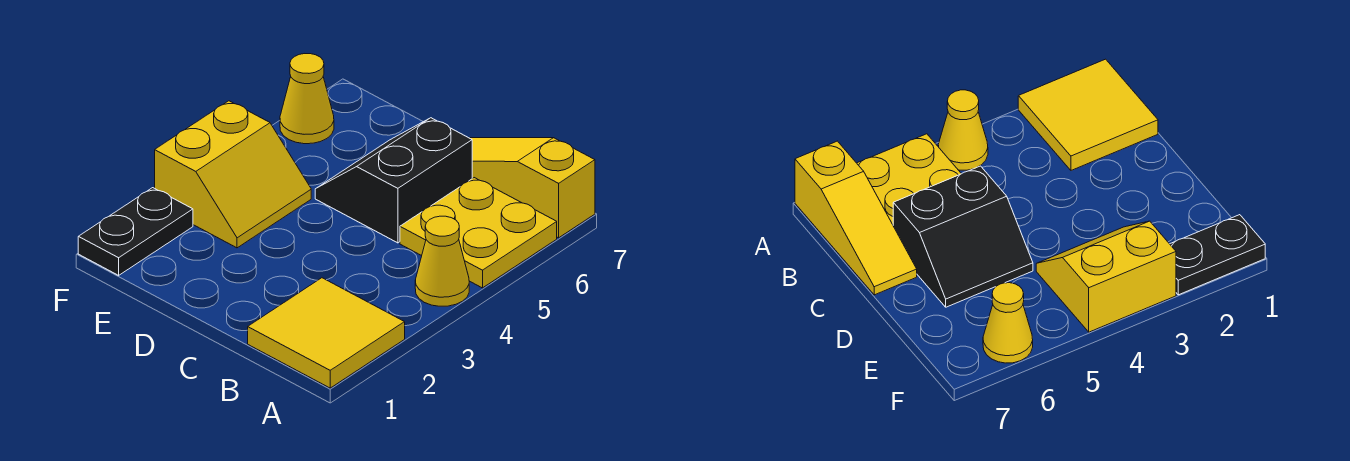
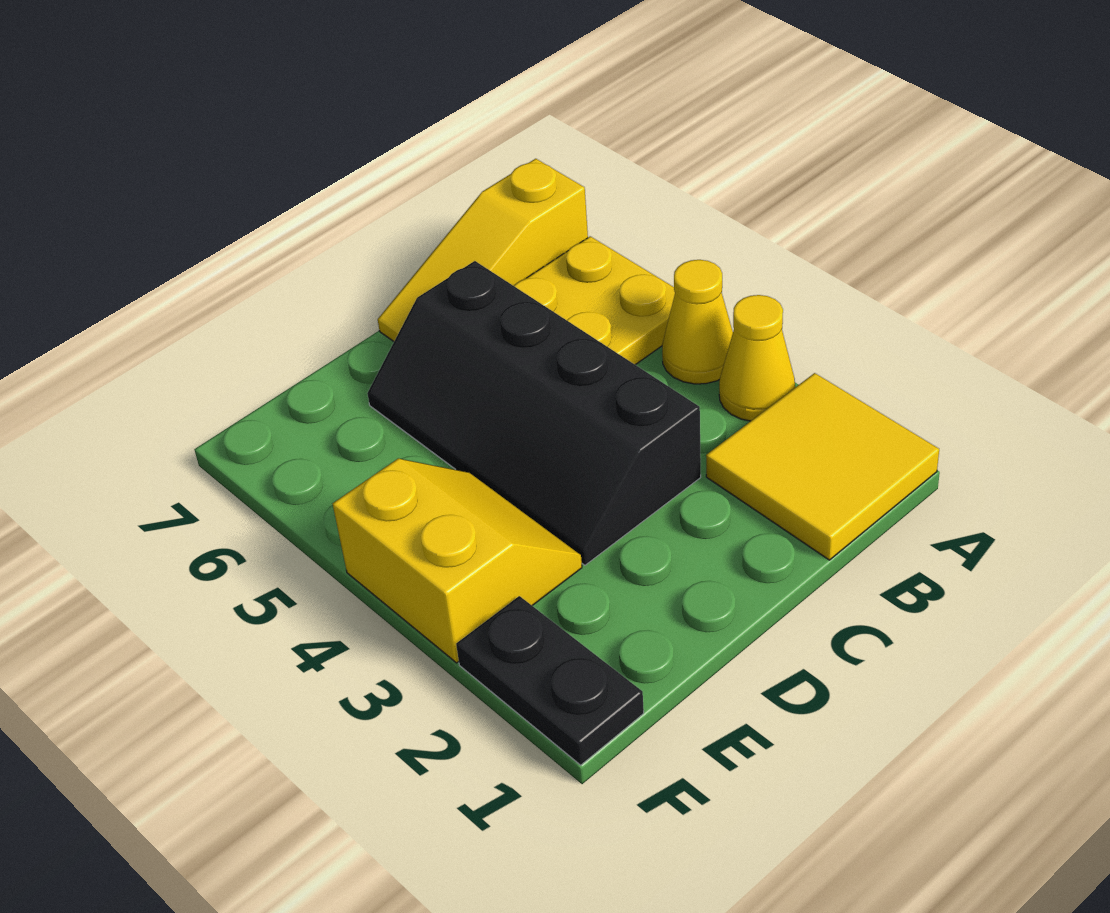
black slope C5:D6 level 1 top C -> black slope C3:D6 level 1 top C
yellow cone F6 level 1 -> yellow cone A3 level 1

